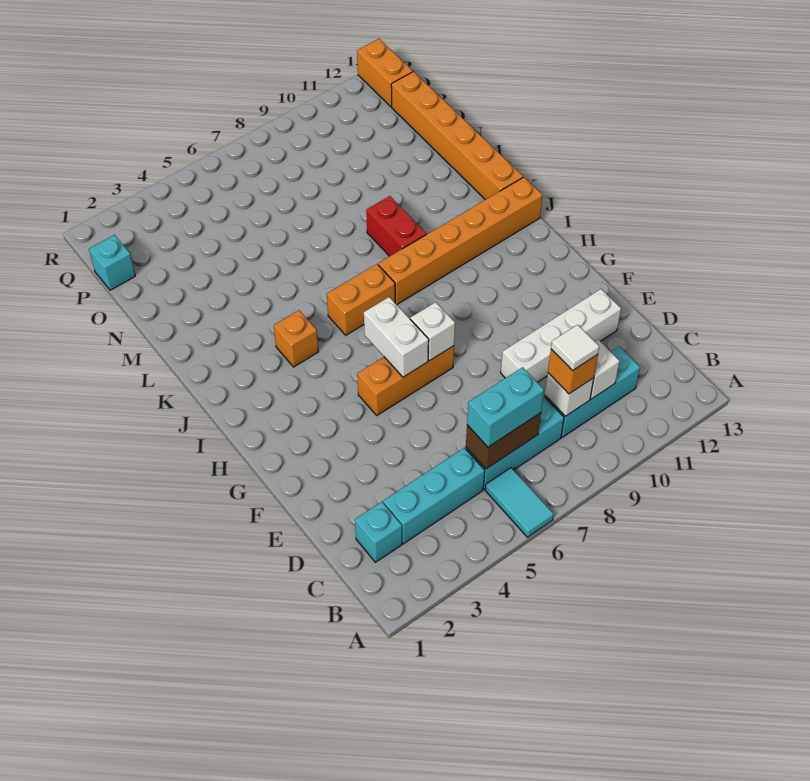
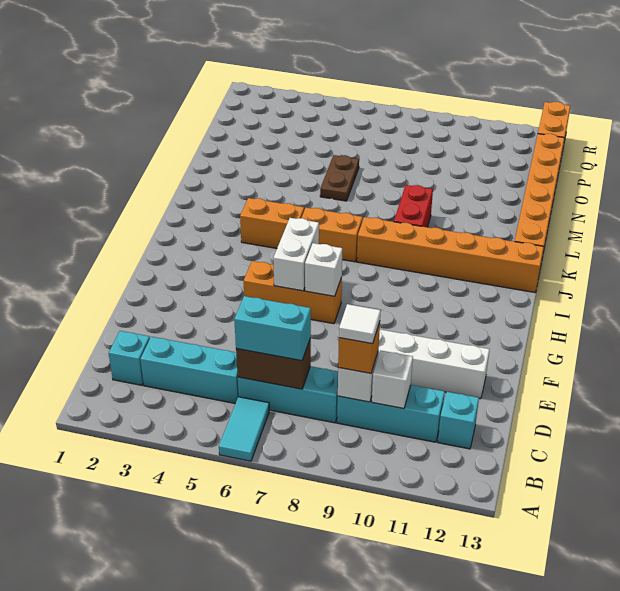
orange brick J4 level 1 -> orange brick J4:J5 level 1
none -> brown plate M6:N6 level 1
cyan brick P1 level 1 -> cyan brick C12 level 1

